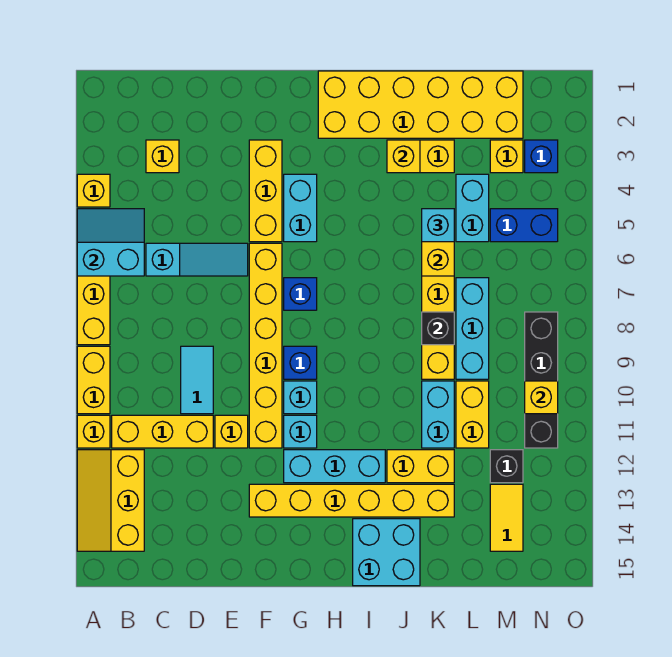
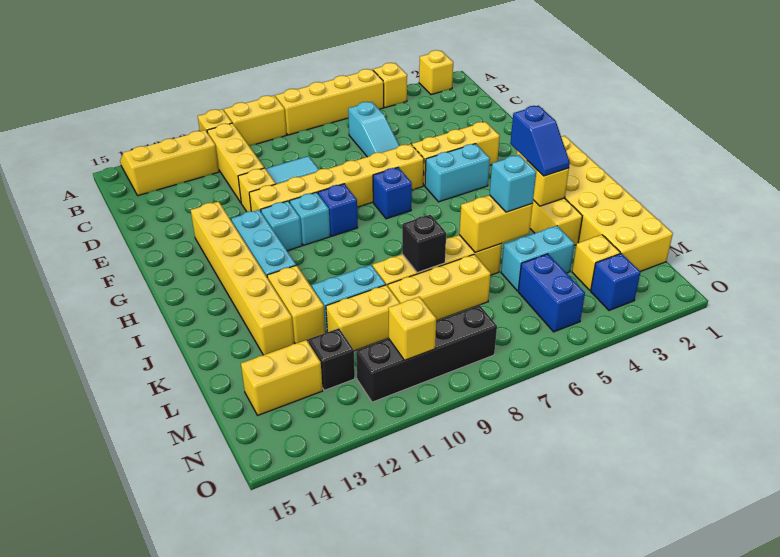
cyan slope A5:B6 level 2 top 6 -> none
yellow brick C3 level 1 -> yellow brick A2 level 1
none -> blue slope I3:J3 level 3 top I
cyan brick I14:J15 level 1 -> none
cyan brick L7:L9 level 1 -> yellow brick L7:L9 level 1
yellow tile M13:M14 level 1 -> yellow brick M13:M14 level 1

